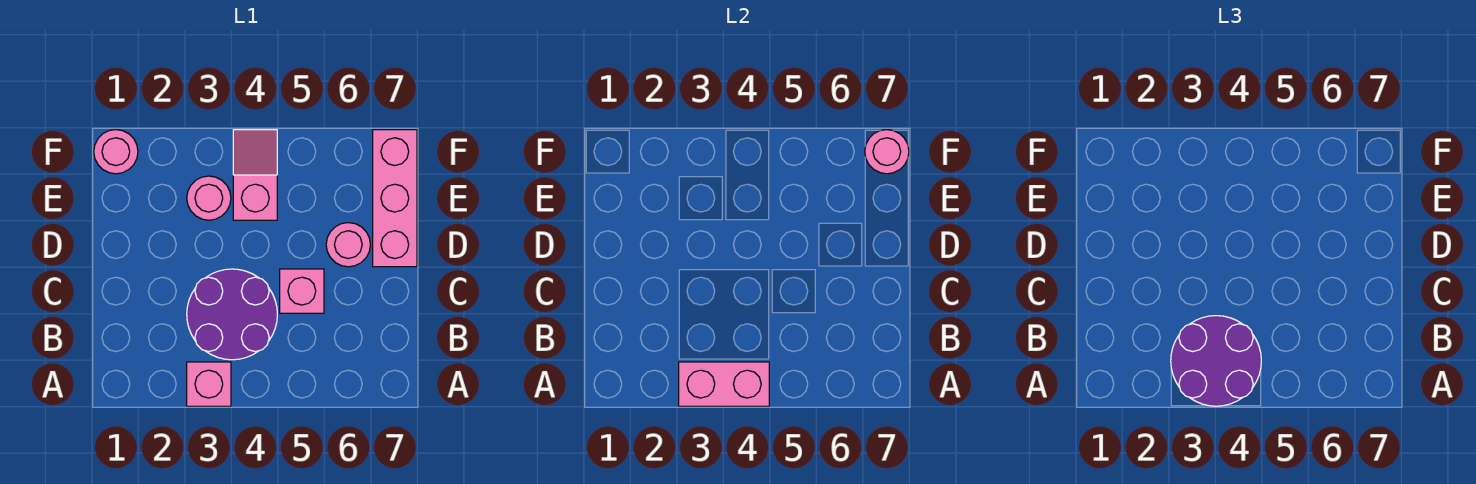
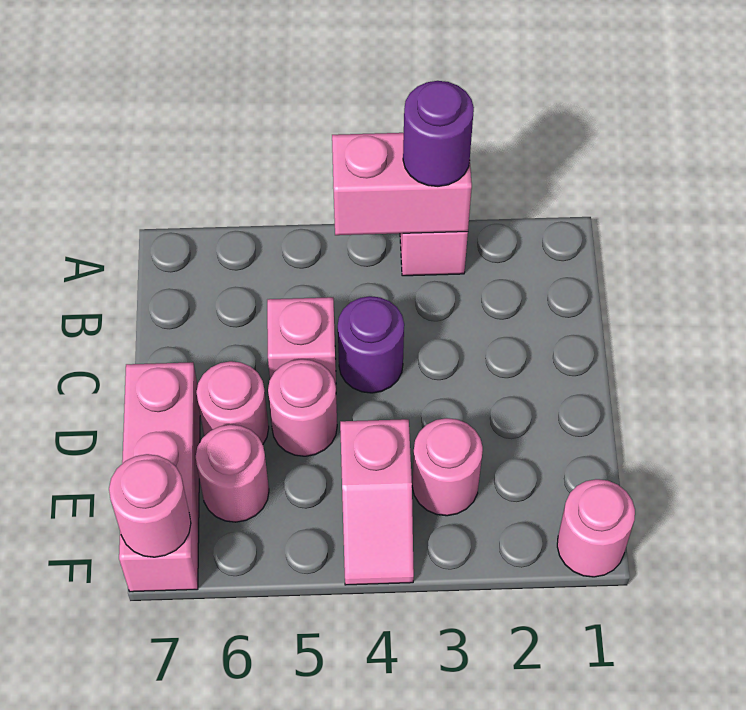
purple round brick A3:B4 level 3 -> purple round brick A3 level 3
purple round brick B3:C4 level 1 -> purple round brick C4 level 1
none -> pink round brick D5 level 1
none -> pink round brick E6 level 1

